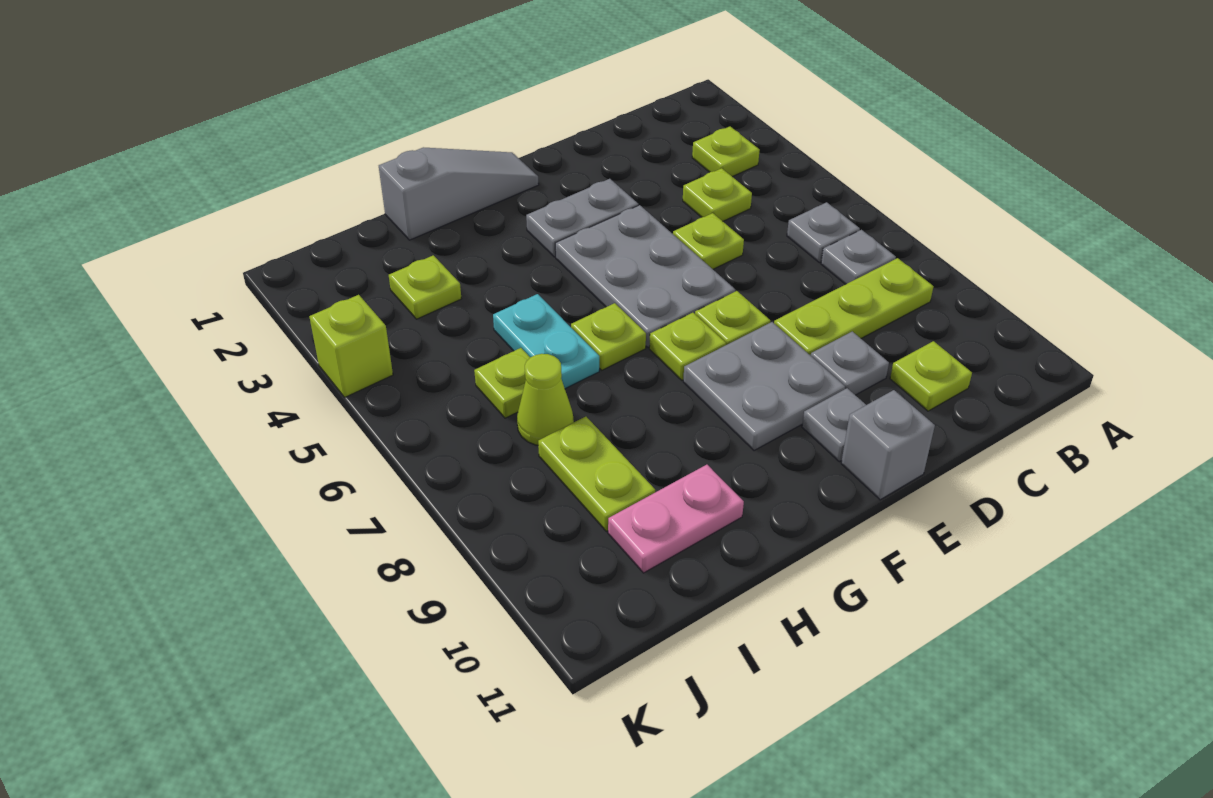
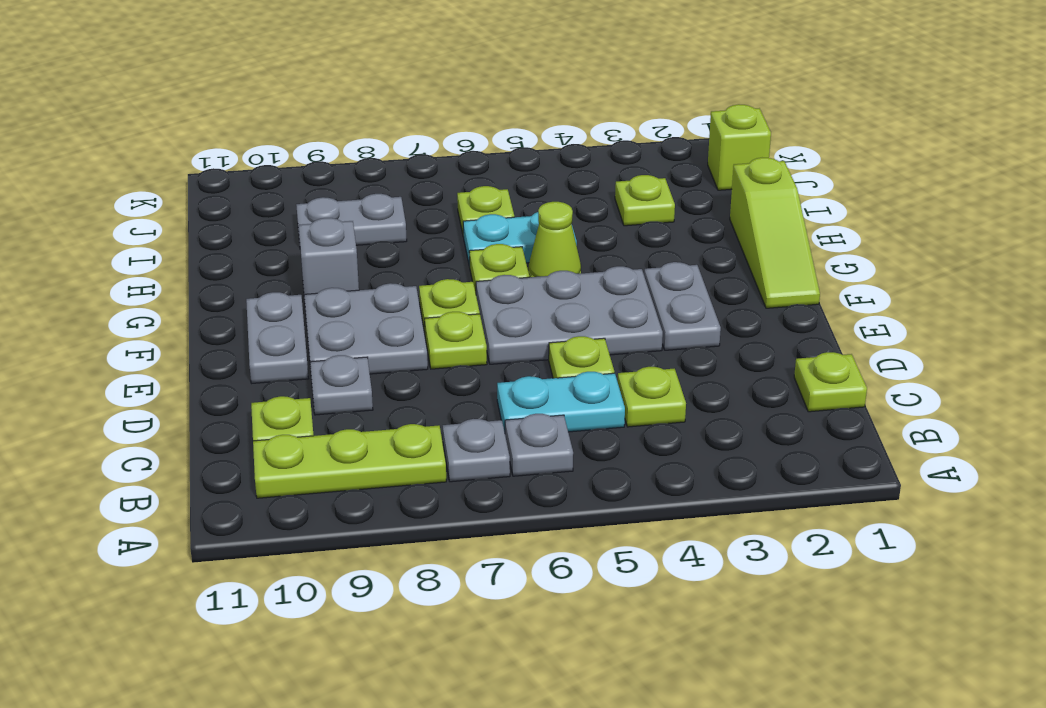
lime plate B3 level 1 -> lime plate C1 level 1
lime plate B8:D8 level 1 -> lime plate B8:B10 level 1
none -> cyan plate C5:C6 level 1
grey plate E10 level 1 -> grey plate E10:F10 level 1
grey brick E11 level 1 -> grey brick G9 level 1
grey slope F1:H1 level 1 top H -> lime slope F1:H1 level 1 top H
pink plate H10:I10 level 1 -> none
lime cone I7 level 1 -> lime cone G5 level 1
lime plate I8:I9 level 1 -> grey plate I8:I9 level 1
lime brick K4 level 1 -> lime brick J1 level 1

